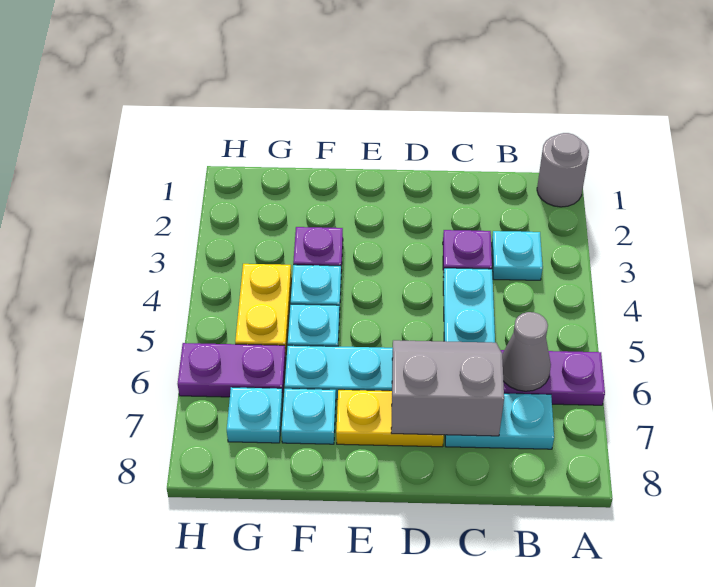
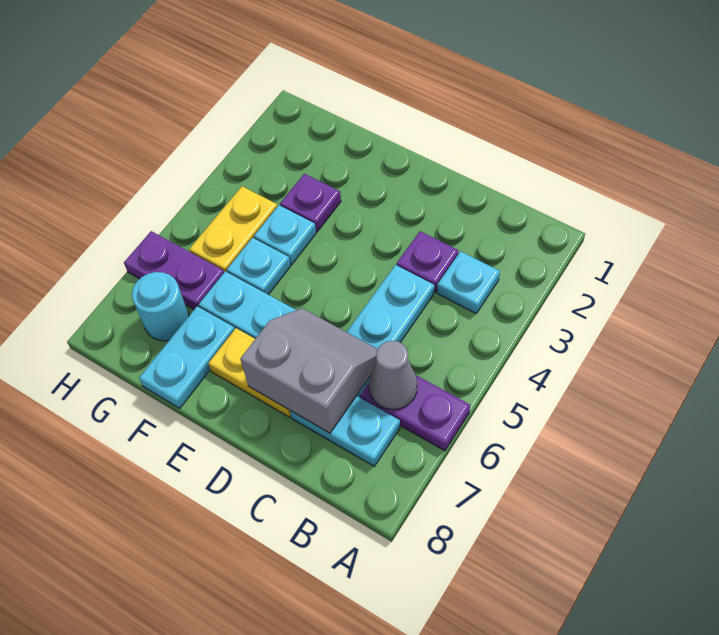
grey round brick A1 level 1 -> none
cyan plate F7 level 1 -> cyan plate F7:F8 level 1
cyan plate G7 level 1 -> cyan round brick G7 level 1

